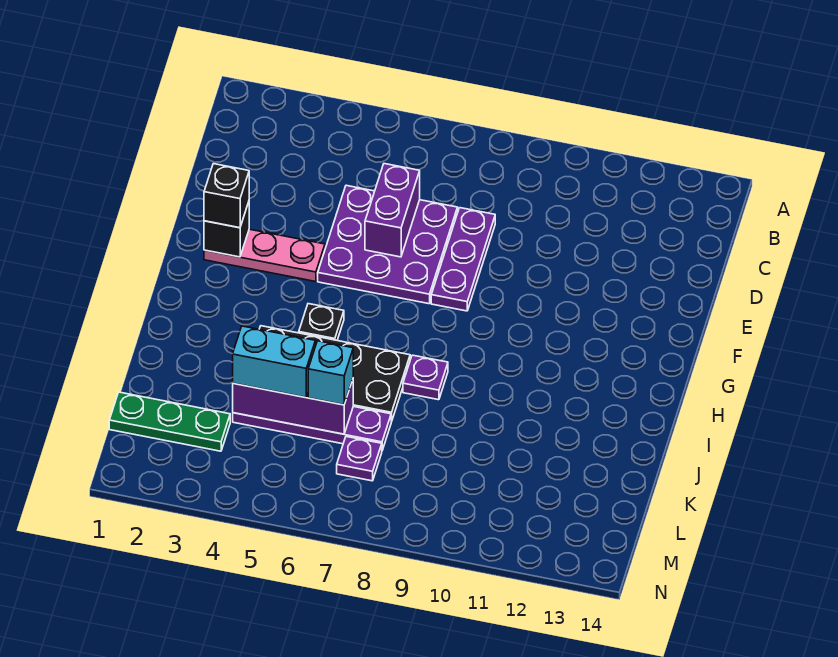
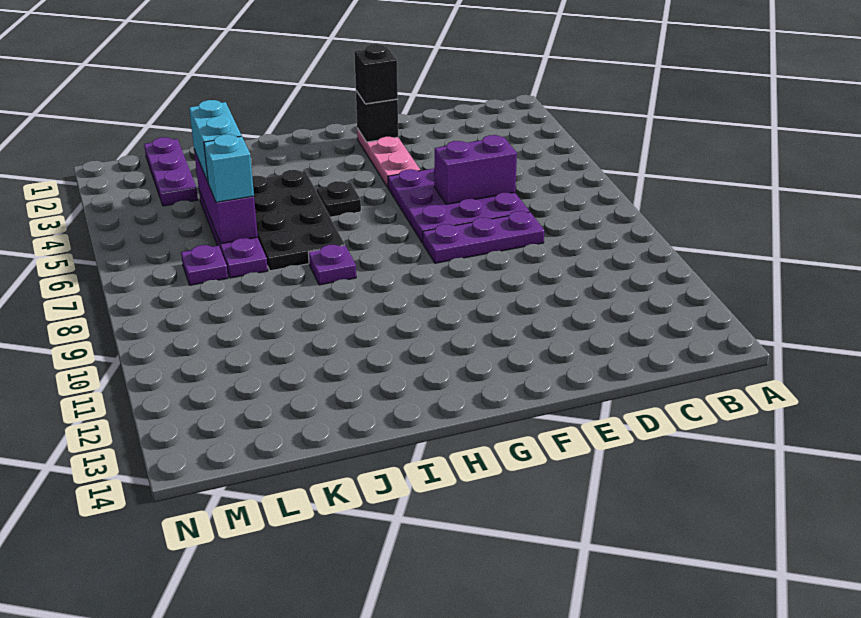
green plate L1:L3 level 1 -> purple plate L1:L3 level 1

